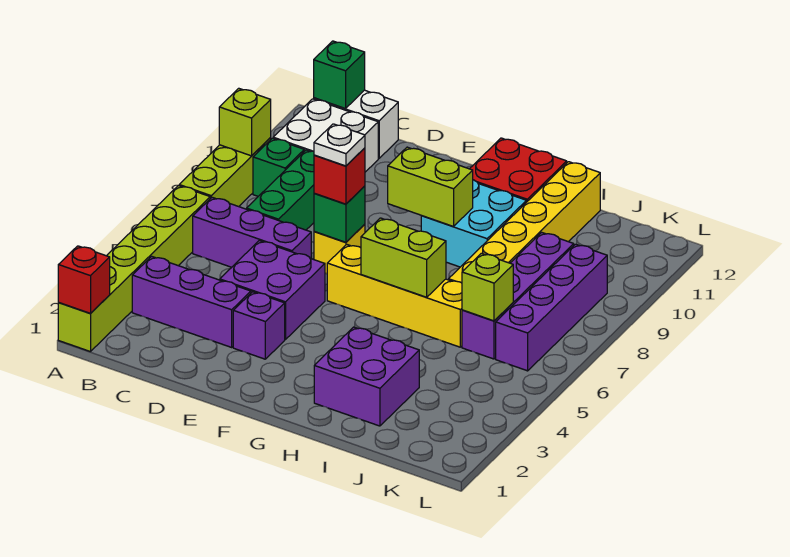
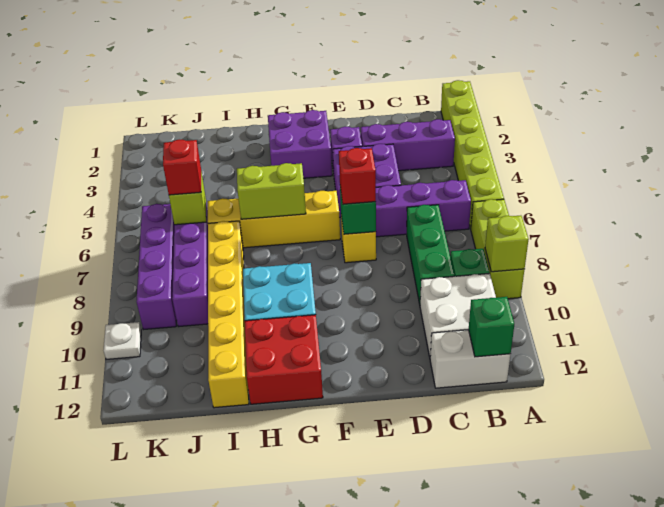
red brick A1 level 2 -> red brick J6 level 3
white plate E7 level 4 -> white plate L10 level 1
lime brick F9:G9 level 2 -> none
purple brick H2:I3 level 1 -> purple brick F2:G3 level 1

